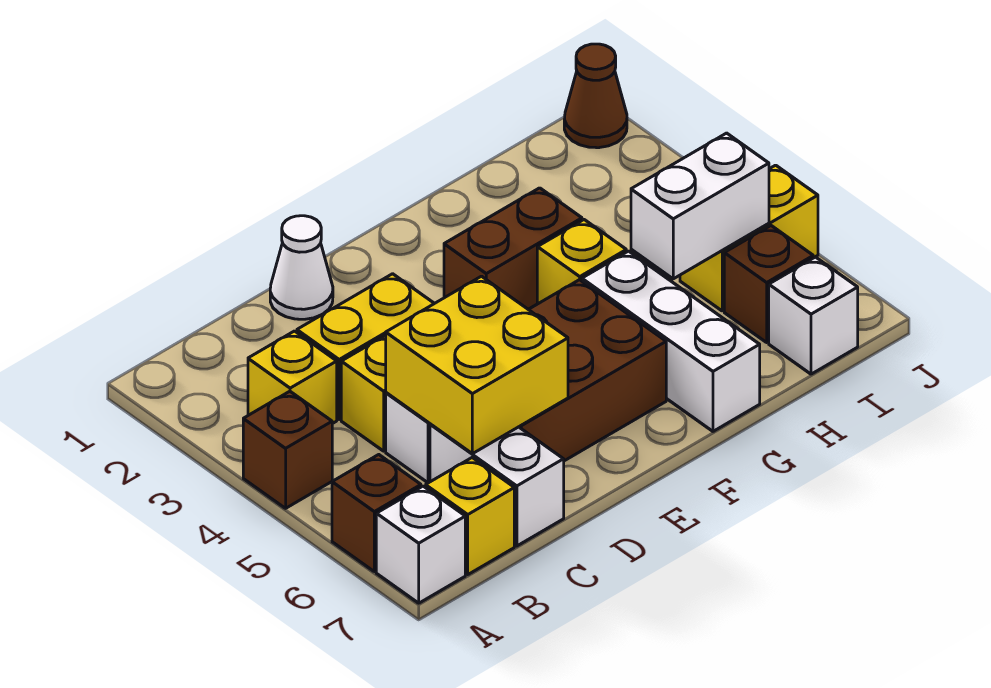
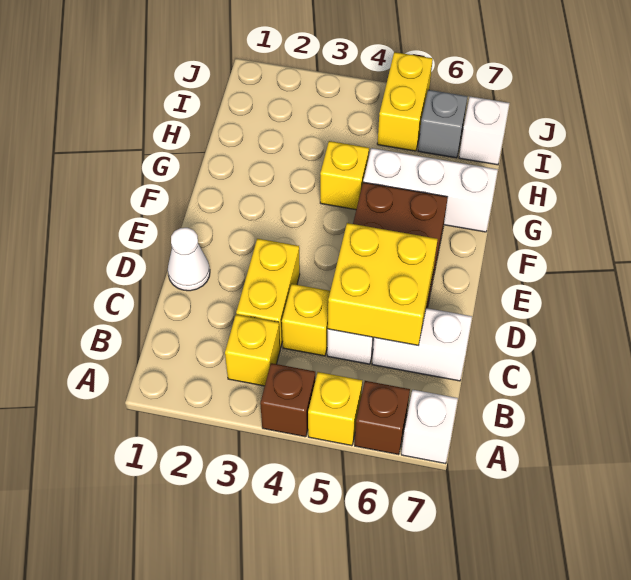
yellow brick B7 level 1 -> yellow brick A5 level 1
brown brick F3:G3 level 1 -> none
white brick H5:I5 level 2 -> none
brown brick I6 level 1 -> grey brick I6 level 1
brown cone J1 level 1 -> none

